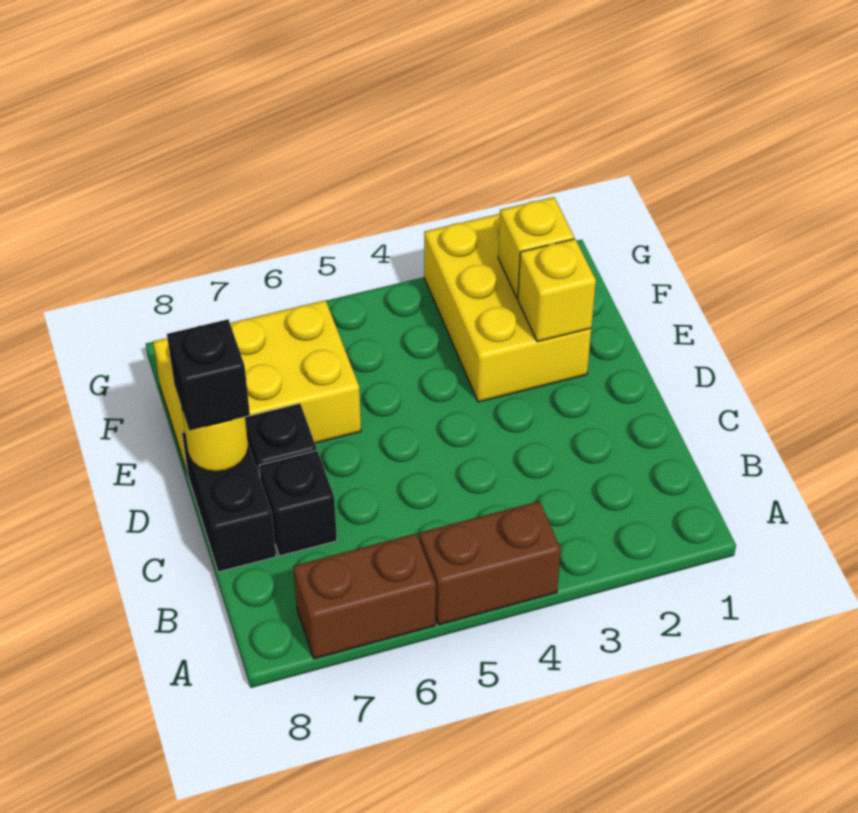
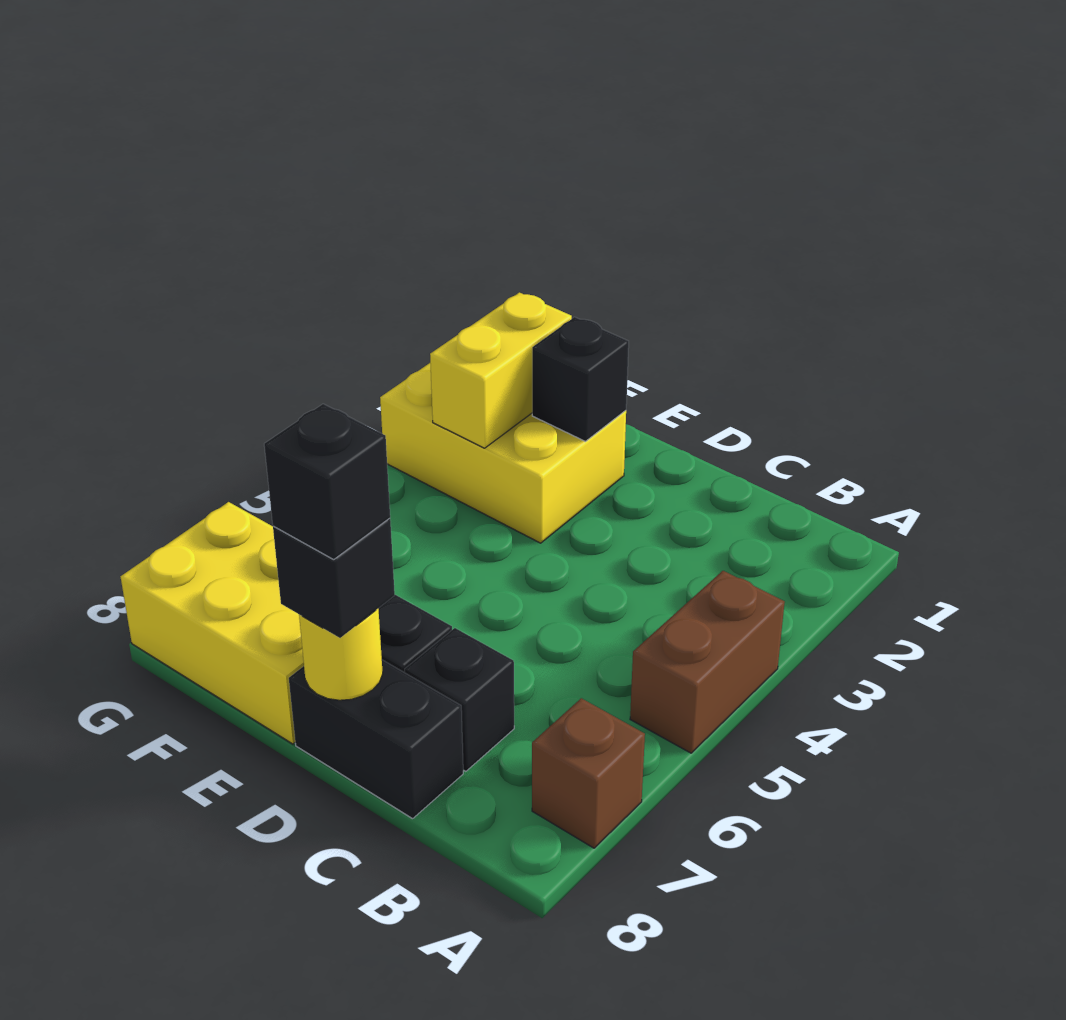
brown brick A6:A7 level 1 -> brown brick A7 level 1
none -> black brick D8 level 4
yellow brick E2 level 2 -> black brick E2 level 2
yellow brick E6:F8 level 1 -> yellow brick E7:G8 level 1
yellow brick F2 level 2 -> yellow brick F2:F3 level 2

